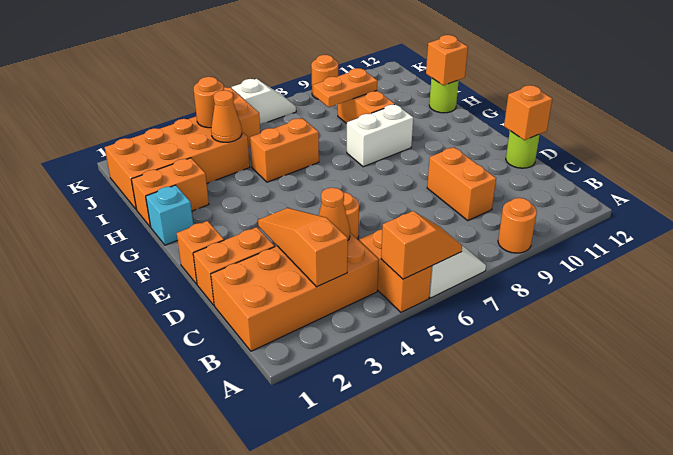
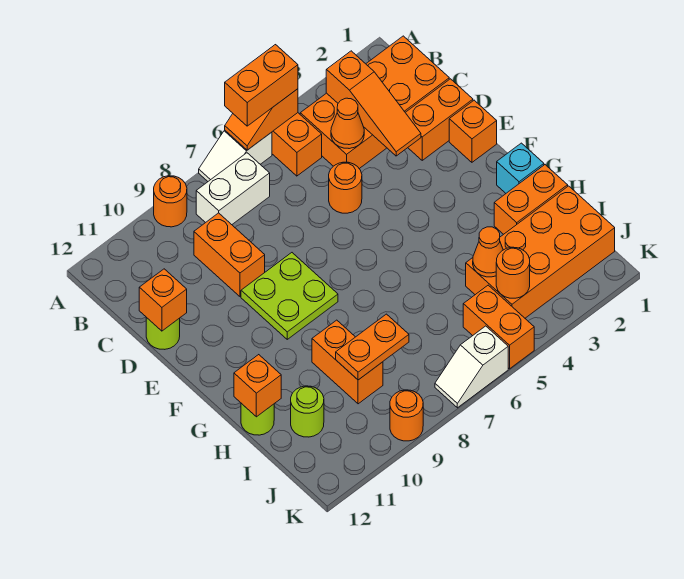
none -> lime plate E8:F9 level 1
white brick G8:G9 level 1 -> white brick B7:B8 level 1
orange brick H5:H6 level 1 -> orange brick A5:A6 level 3
none -> lime round brick I11 level 1

